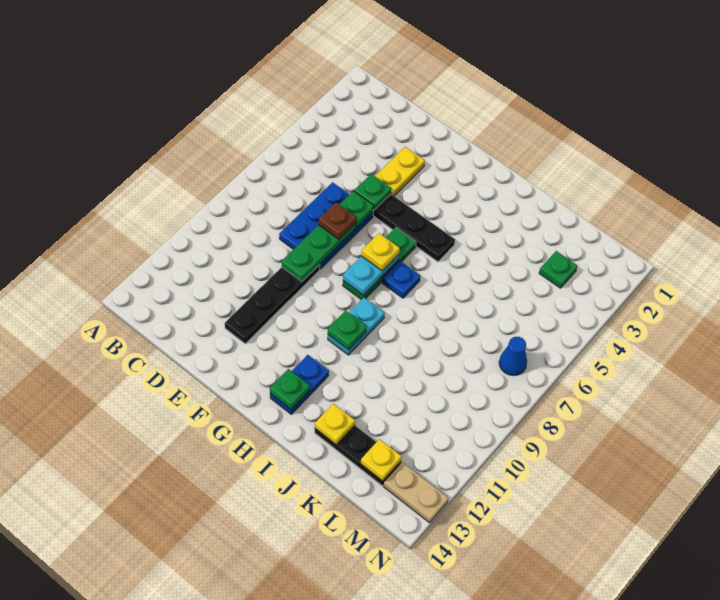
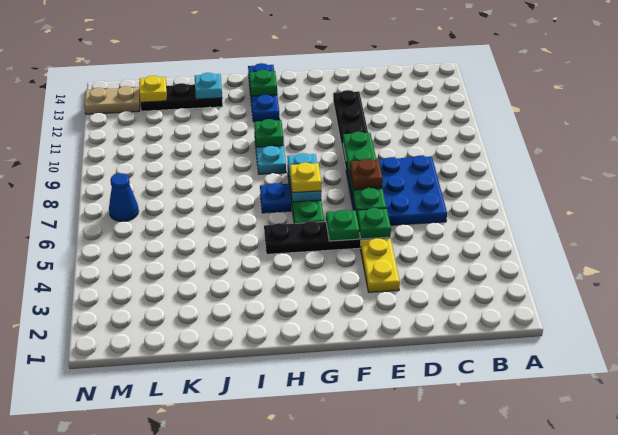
blue plate D6:E8 level 1 -> blue plate C6:E8 level 1
blue plate H12:H13 level 1 -> blue plate H12:H14 level 1
yellow plate J13 level 2 -> cyan plate J13 level 2
green plate L3 level 1 -> green plate F5 level 2

